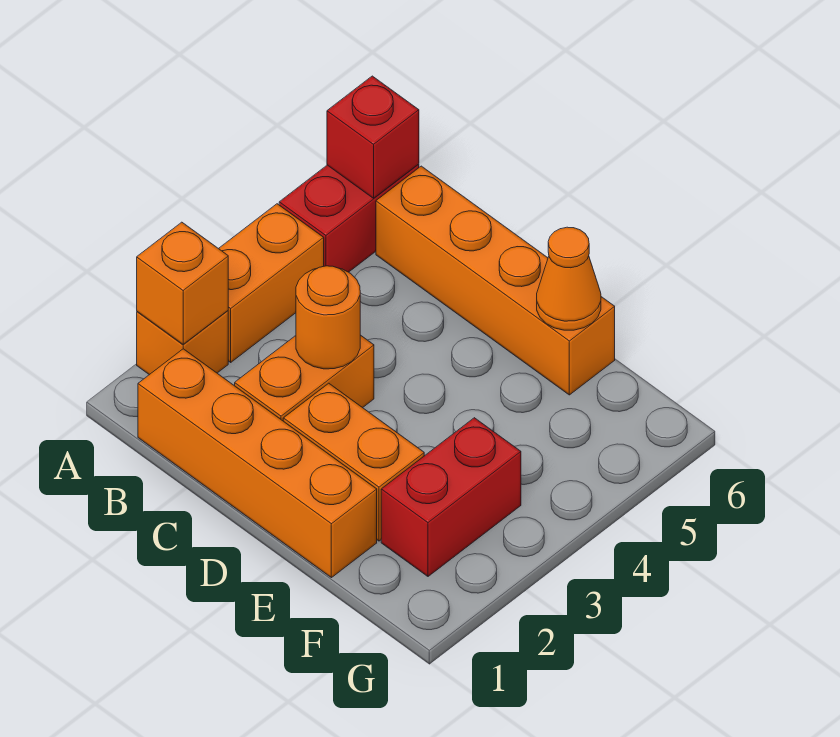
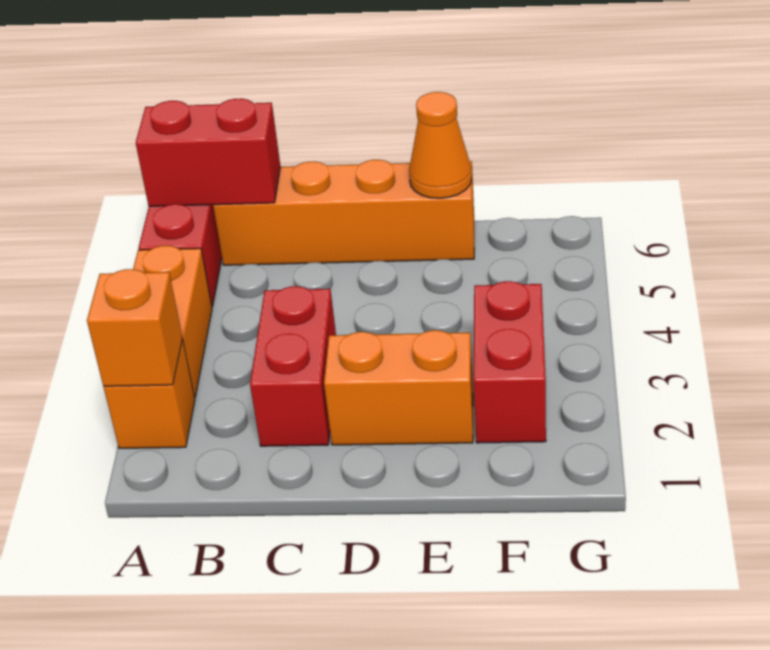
red brick A6 level 2 -> red brick A6:B6 level 2
orange brick B1:E1 level 1 -> none
orange brick C2:C3 level 1 -> red brick C2:C3 level 1
orange round brick C3 level 2 -> none

